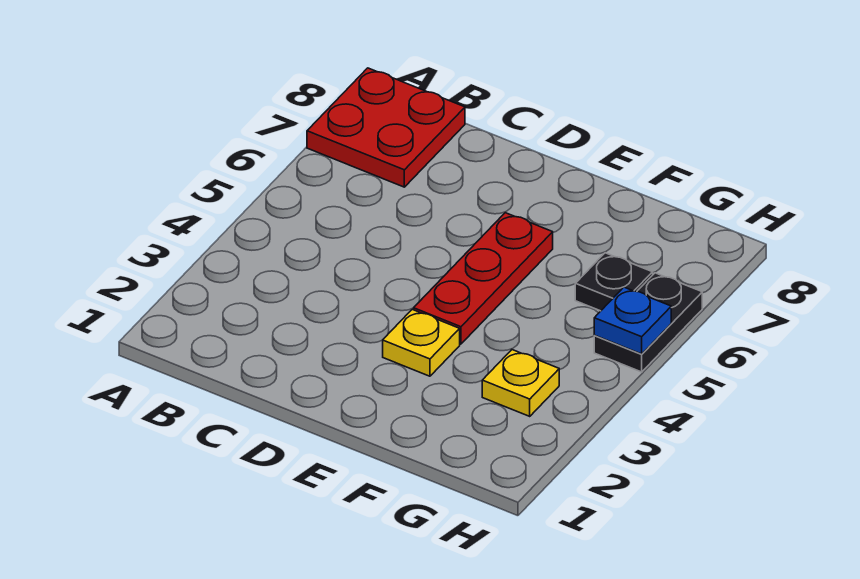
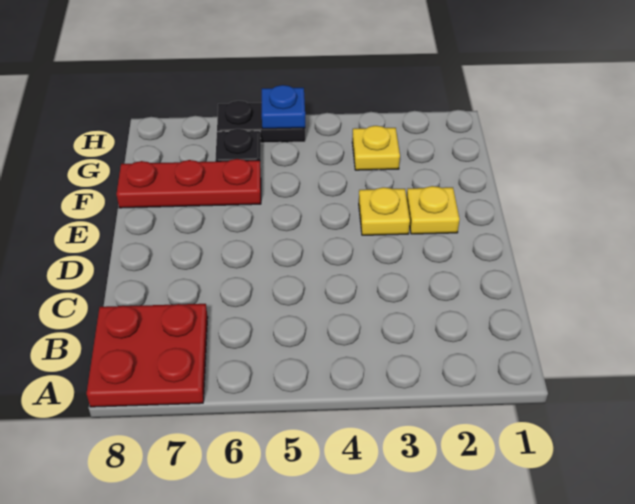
none -> yellow plate E2 level 1
red plate E4:E6 level 1 -> red plate F6:F8 level 1

